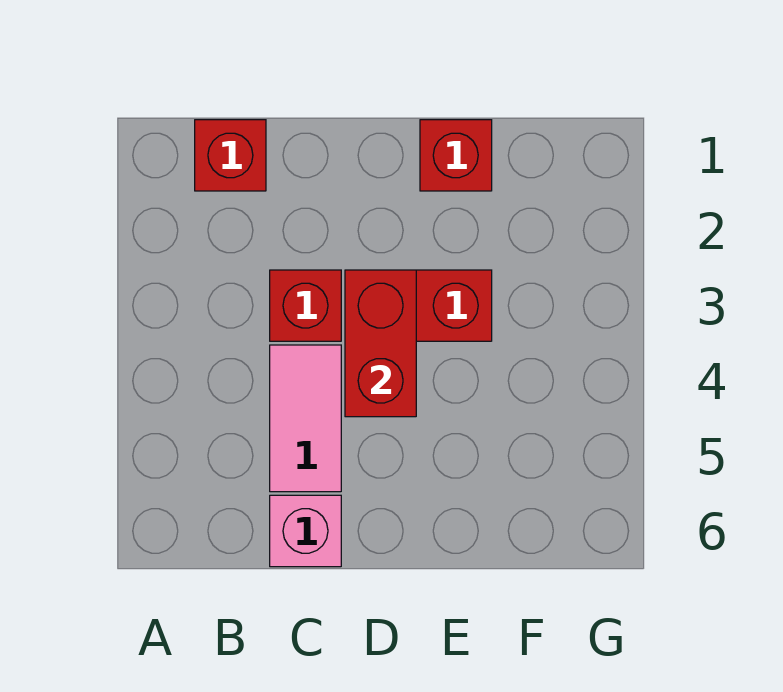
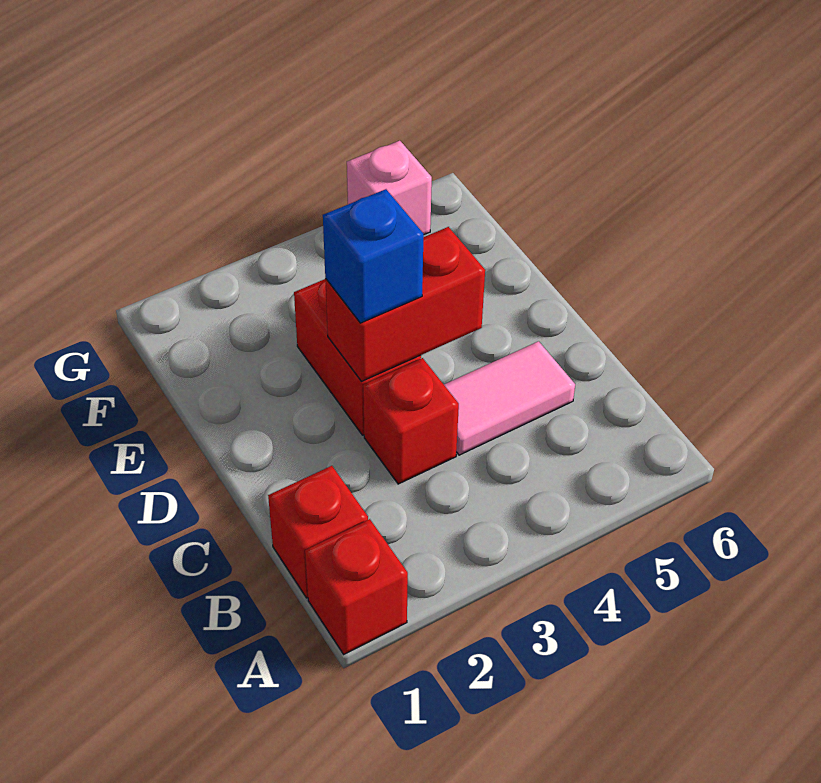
pink brick C6 level 1 -> pink brick G5 level 1
none -> blue brick D3 level 3
red brick E1 level 1 -> red brick A1 level 1

